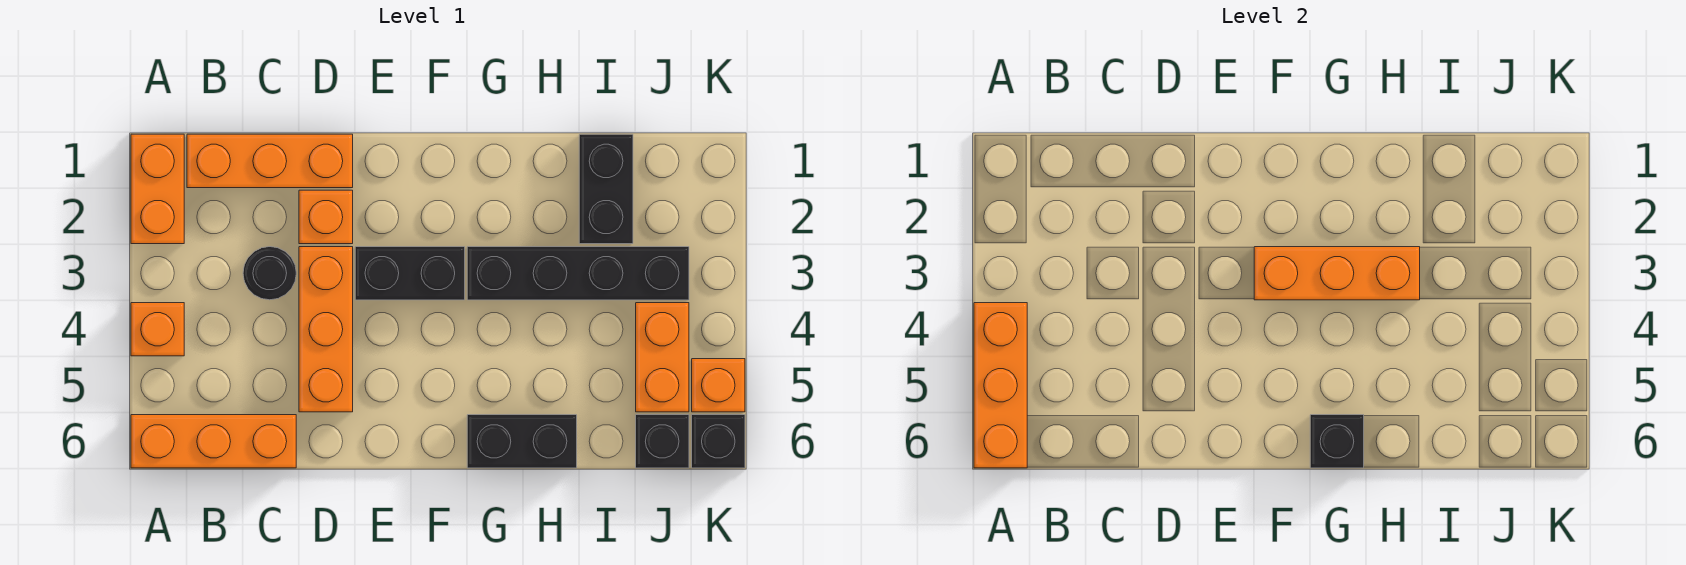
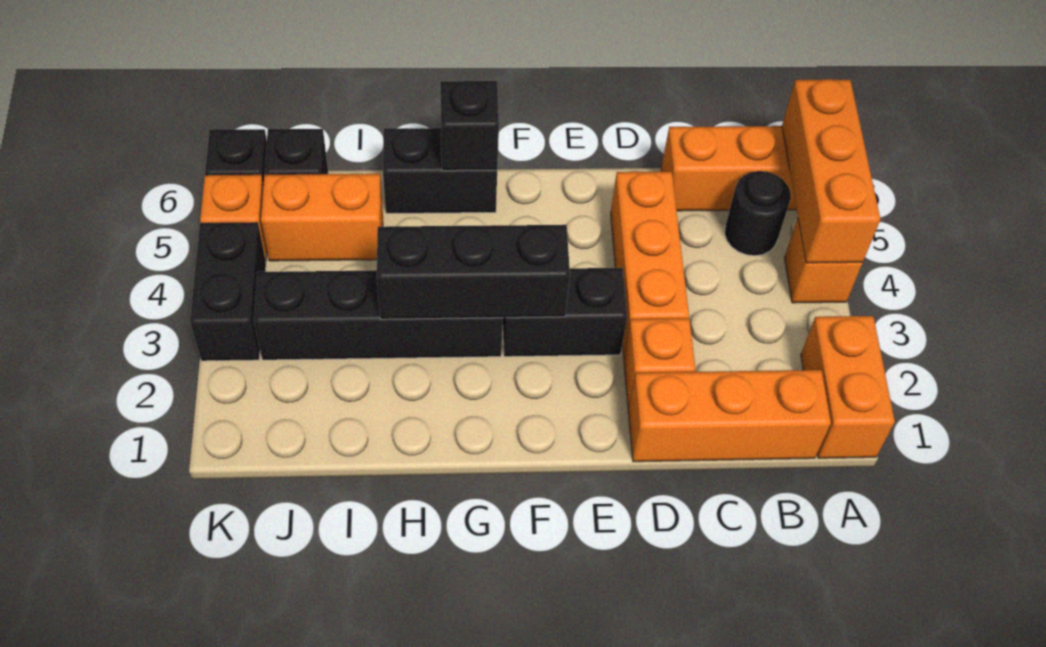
black round brick C3 level 1 -> black round brick B5 level 1
orange brick F3:H3 level 2 -> black brick F3:H3 level 2
black brick I1:I2 level 1 -> black brick K3:K4 level 1
orange brick J4:J5 level 1 -> orange brick I5:J5 level 1

